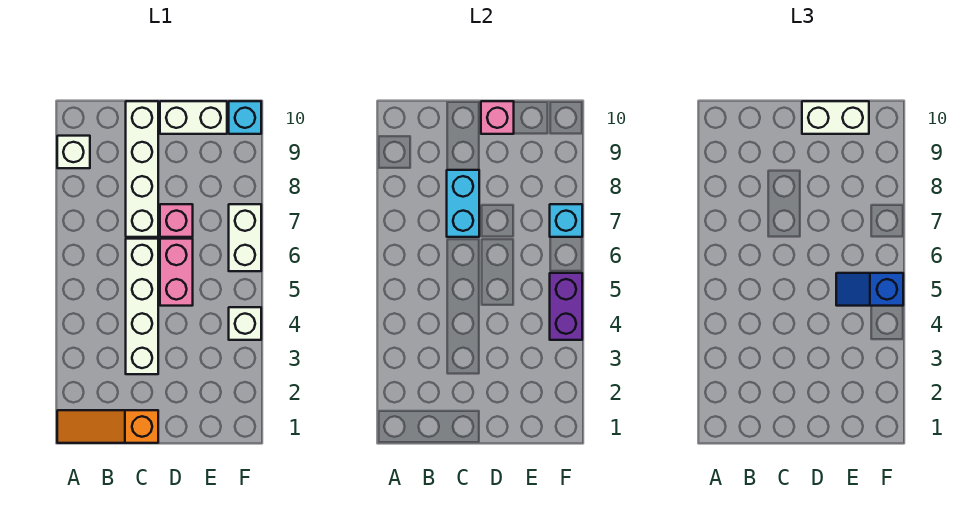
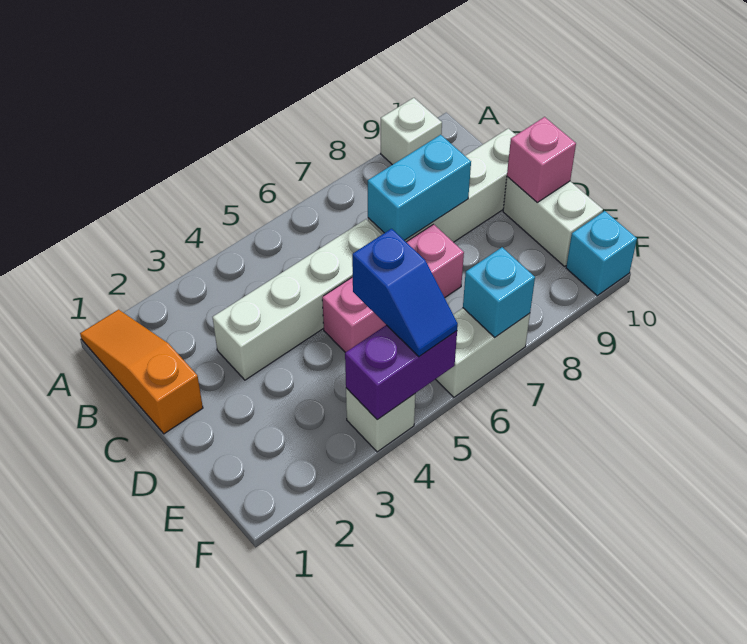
white brick D10:E10 level 3 -> none
blue slope E5:F5 level 3 top F -> blue slope E5:F5 level 3 top E

